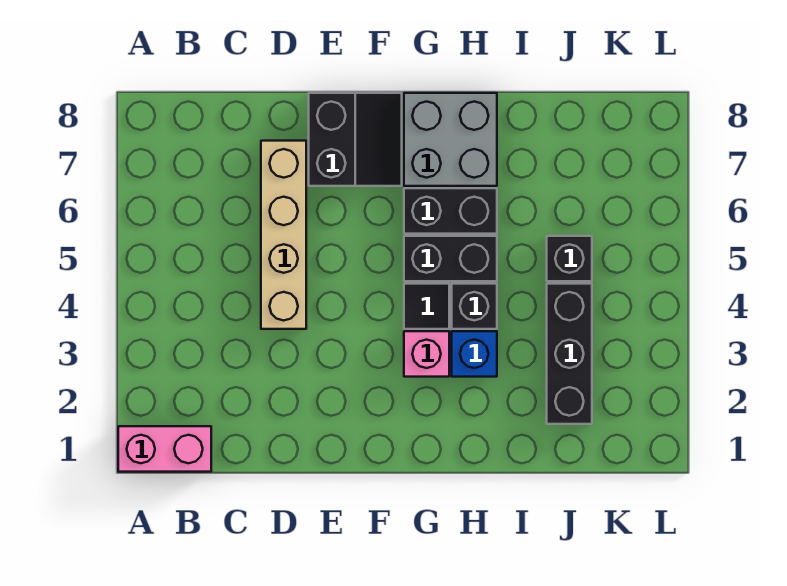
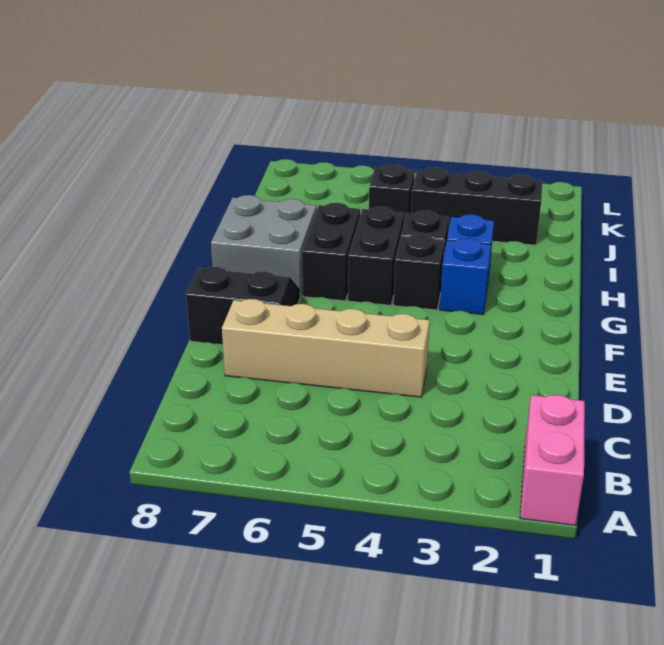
pink brick G3 level 1 -> blue brick G3 level 1
black tile G4 level 1 -> black brick G4 level 1

